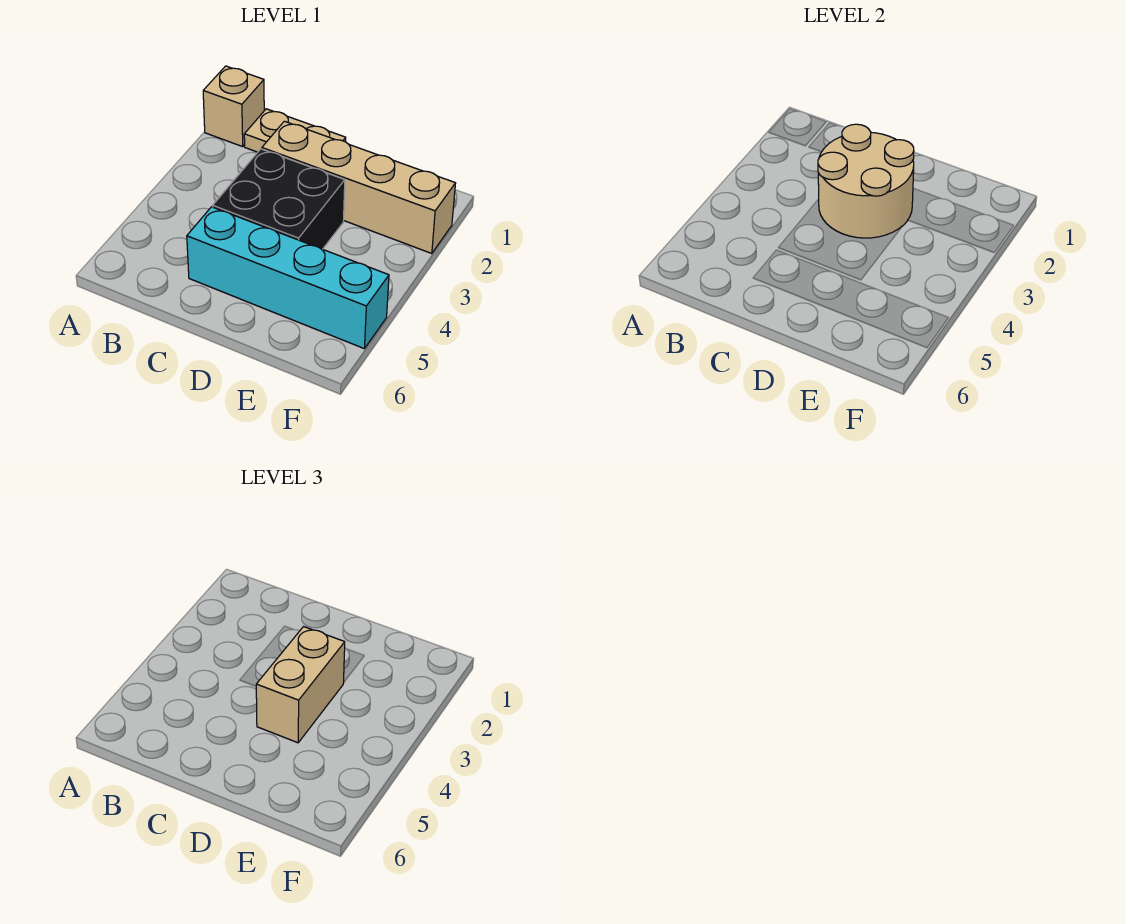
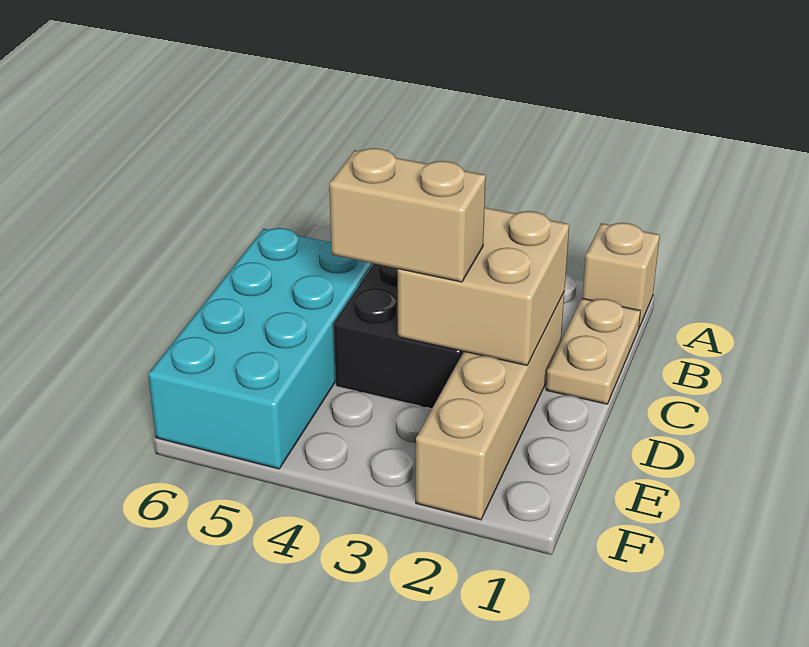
tan round brick C2:D3 level 2 -> tan brick C2:D3 level 2
cyan brick C5:F5 level 1 -> cyan brick C5:F6 level 1

